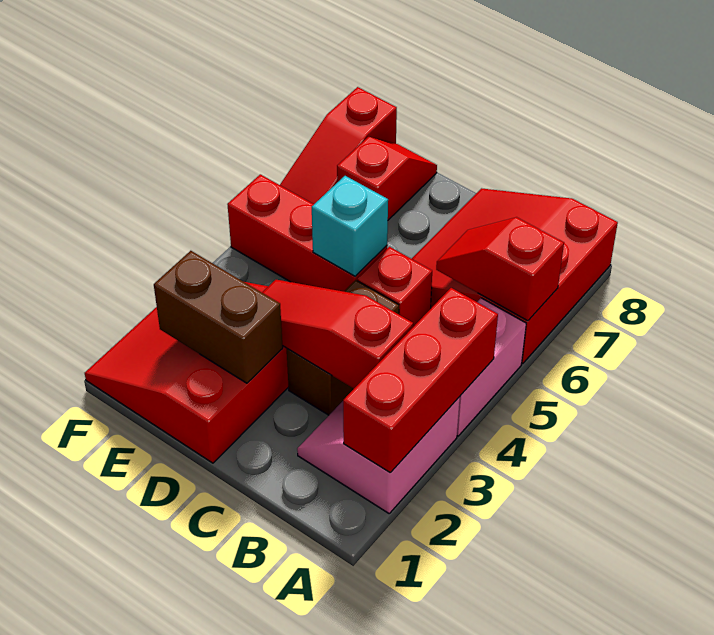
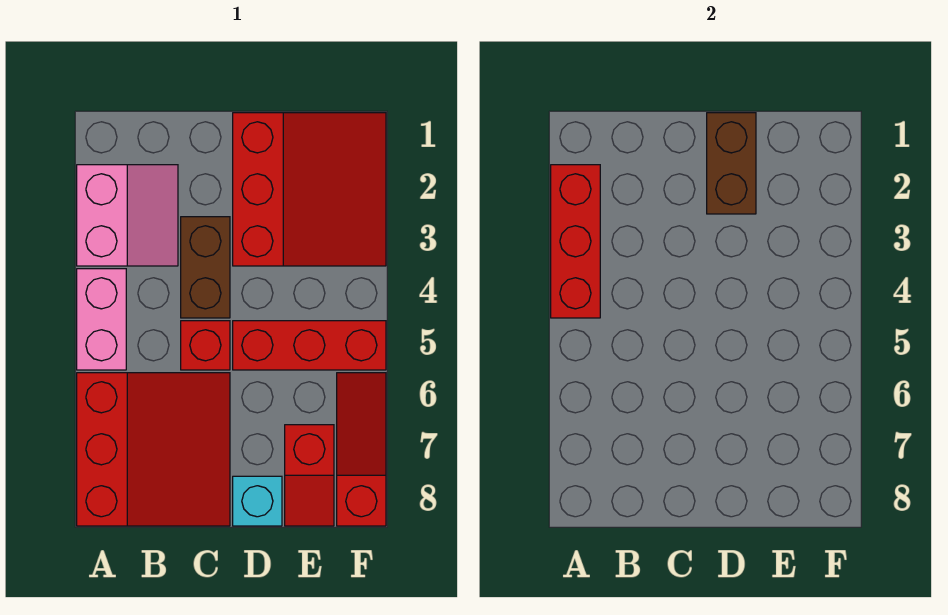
red slope A6:B6 level 2 top A -> none
red slope B3:D3 level 2 top B -> none
brown brick D2:E2 level 2 -> brown brick D1:D2 level 2
cyan brick D5 level 2 -> cyan brick D8 level 1

